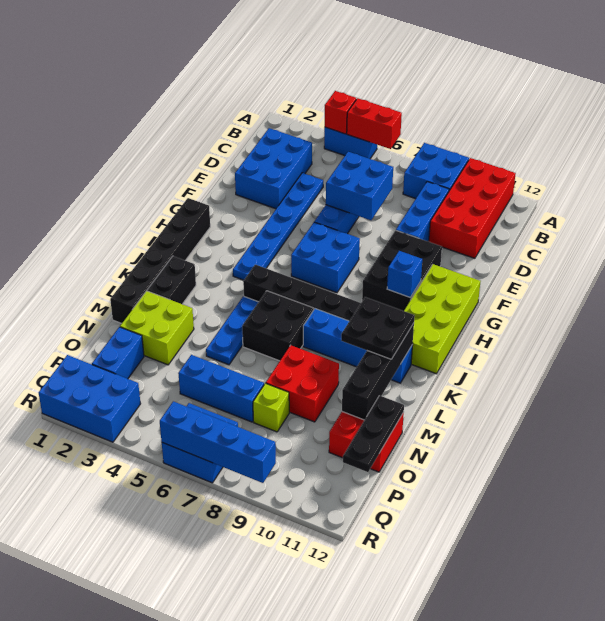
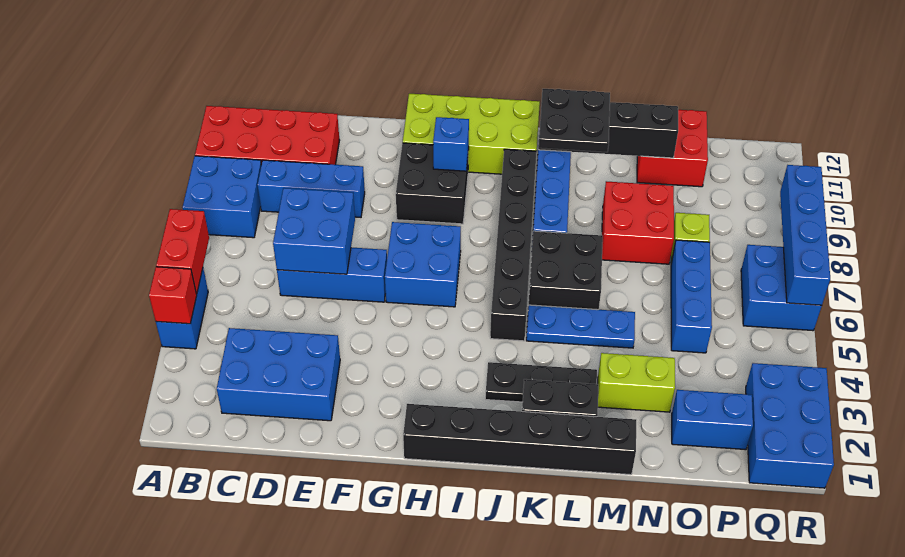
blue plate D4:I4 level 1 -> none
black brick F9:H10 level 1 -> black brick G9:H10 level 1
lime brick M2:N3 level 1 -> lime brick M3:N3 level 1
black plate N12:P12 level 2 -> black plate J3:L3 level 1

